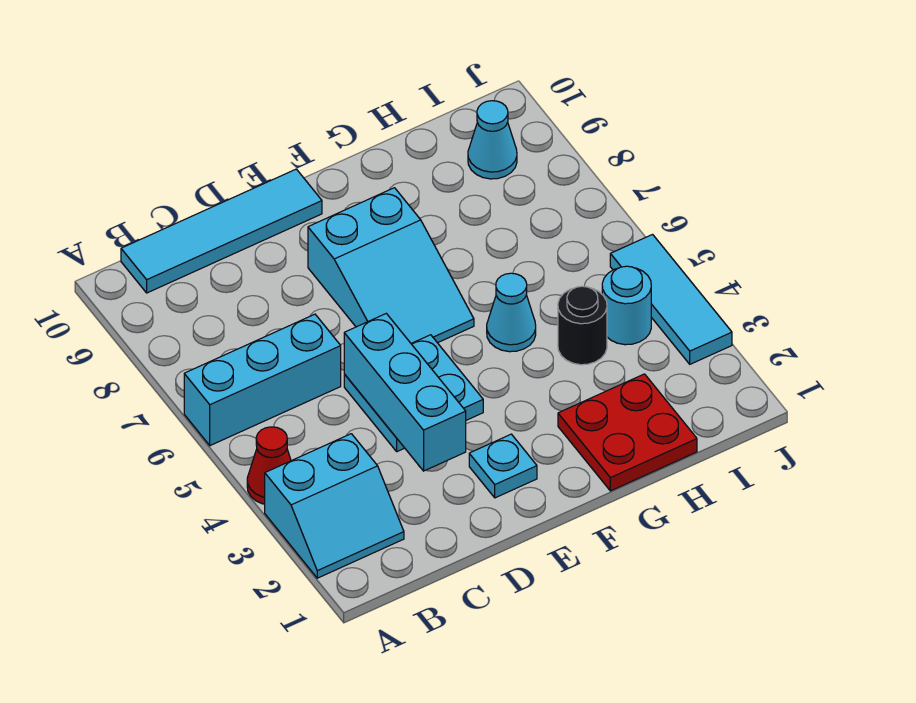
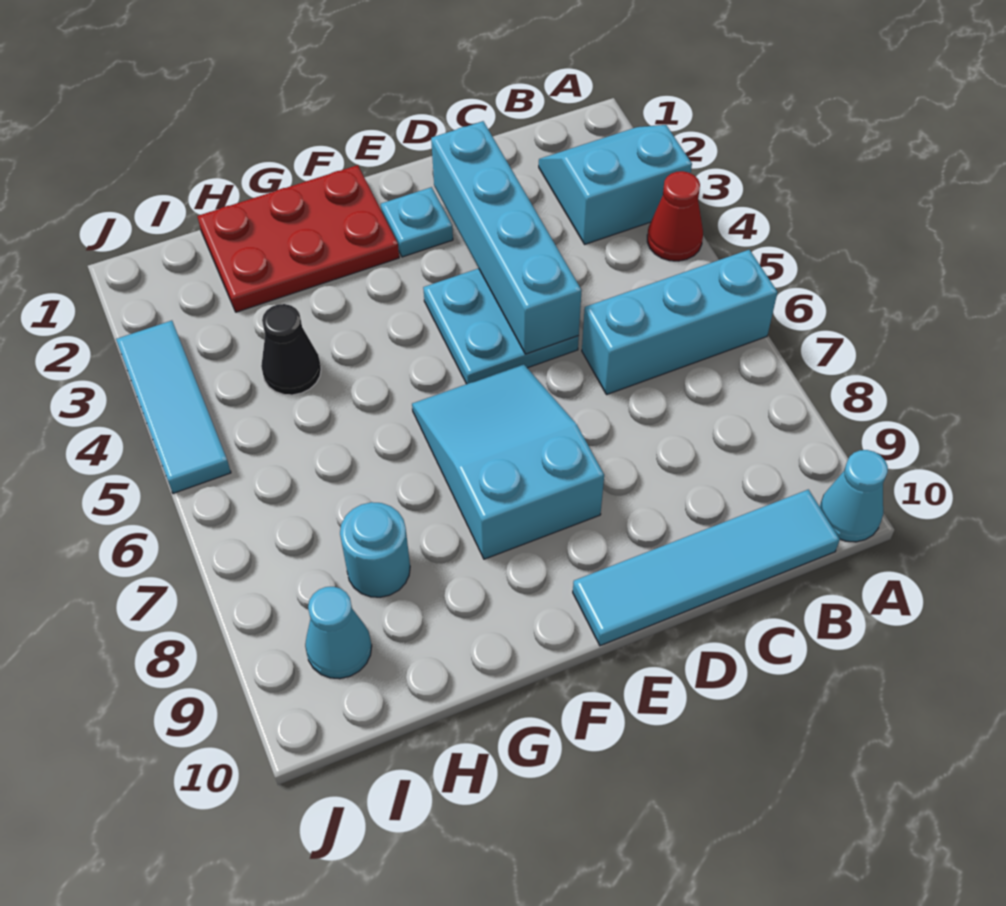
cyan brick D3:D5 level 2 -> cyan brick D2:D5 level 2
red plate G1:H2 level 1 -> red plate F1:H2 level 1
cyan cone G5 level 1 -> cyan cone A10 level 1
black round brick H4 level 1 -> black cone H4 level 1
cyan round brick I4 level 1 -> cyan round brick H8 level 1

